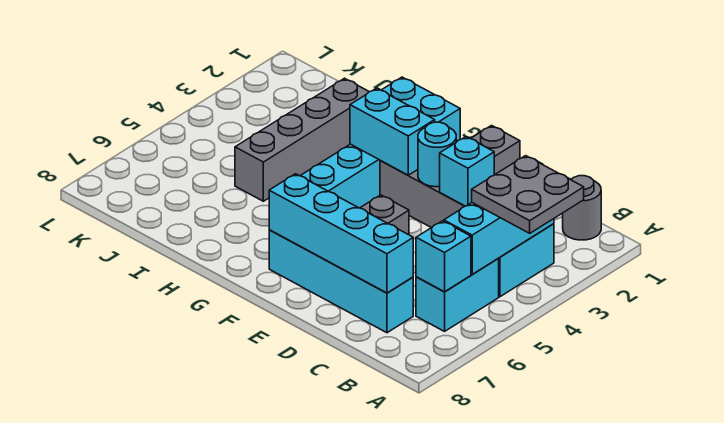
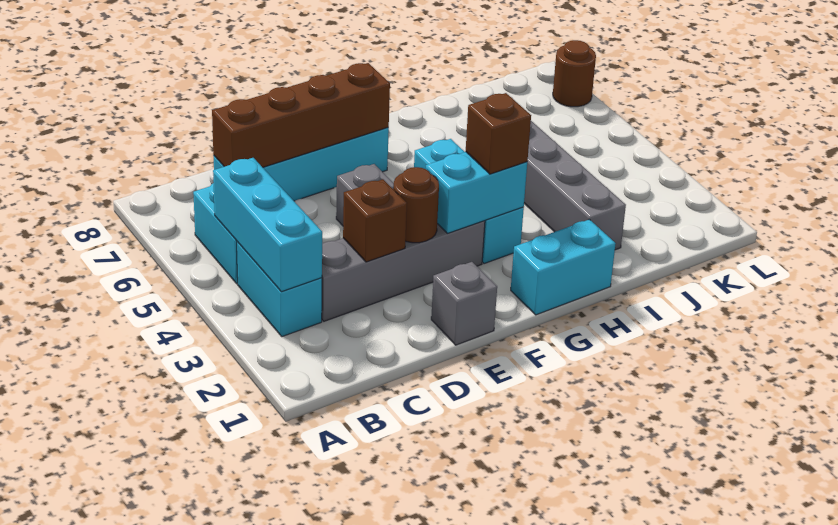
grey plate A3:B4 level 3 -> none
grey round brick B1 level 1 -> none
cyan brick B6 level 2 -> none
cyan brick C7:F7 level 2 -> brown brick C7:F7 level 2
cyan brick D3 level 2 -> brown brick D3 level 2
cyan round brick E3 level 2 -> brown round brick E3 level 2
none -> brown brick G3 level 3
none -> brown round brick L7 level 1

